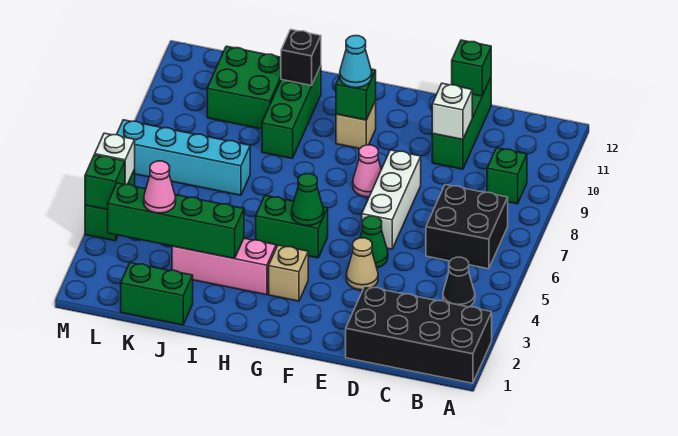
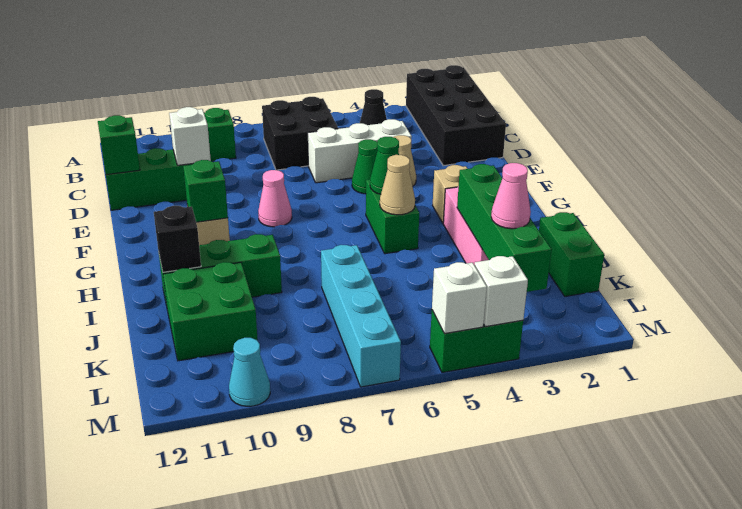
white brick E6:E8 level 1 -> white brick D4:D6 level 1
cyan cone G10 level 3 -> cyan cone M10 level 1
none -> tan cone H5 level 2
green brick M4 level 2 -> white brick M4 level 2

